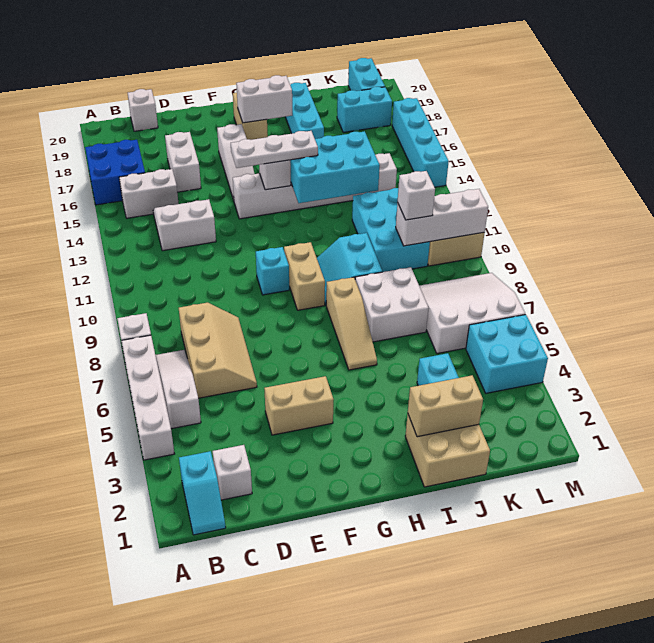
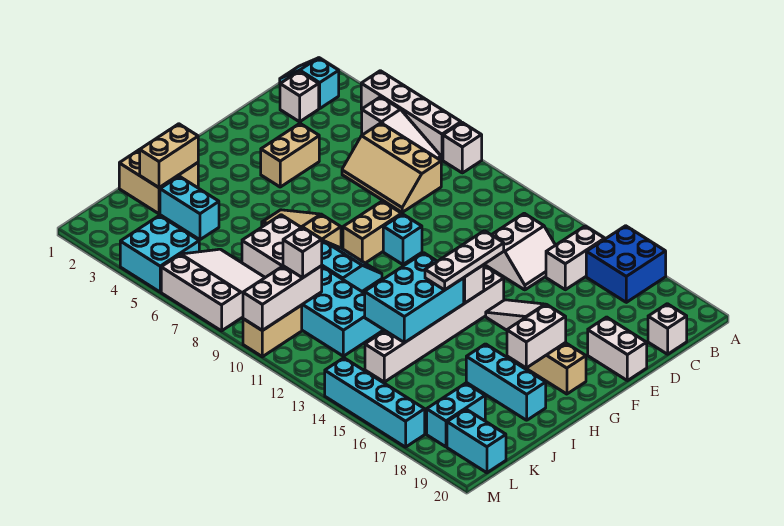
white brick D16:D17 level 1 -> white brick E19:E20 level 1
tan brick G9:G10 level 1 -> tan brick F9:G9 level 1
white slope K6:M8 level 1 top 6 -> white slope K6:M8 level 1 top M

